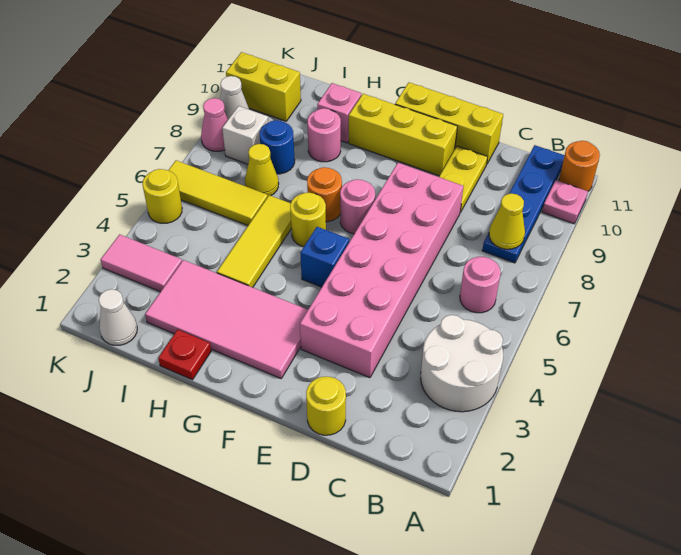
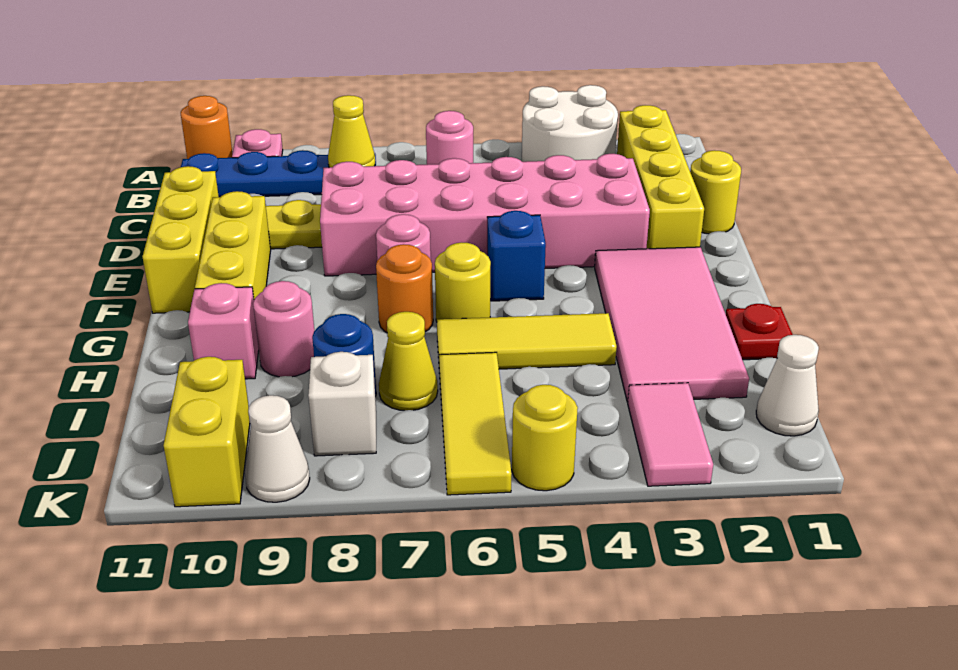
none -> yellow brick B2:E2 level 1
pink cone K8 level 1 -> none

